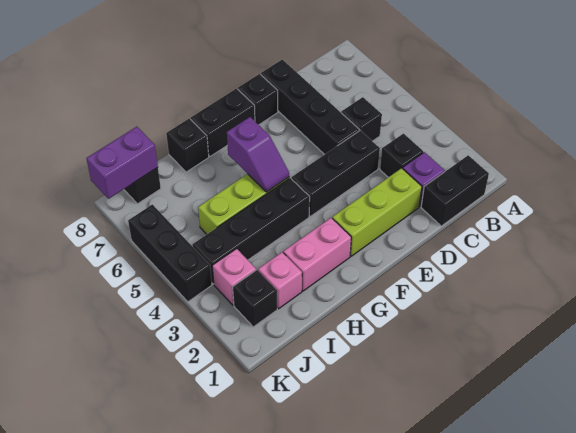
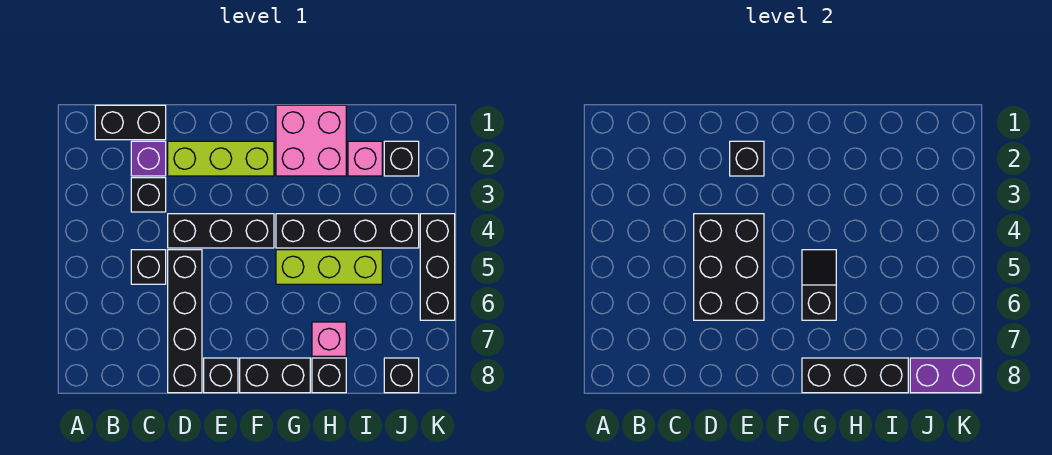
none -> black brick D4:E6 level 2
none -> black brick E2 level 2
pink brick G2:H2 level 1 -> pink brick G1:H2 level 1
purple slope G5:G6 level 2 top 6 -> black slope G5:G6 level 2 top 6
none -> black brick G8:I8 level 2
pink brick J3 level 1 -> pink brick H7 level 1

